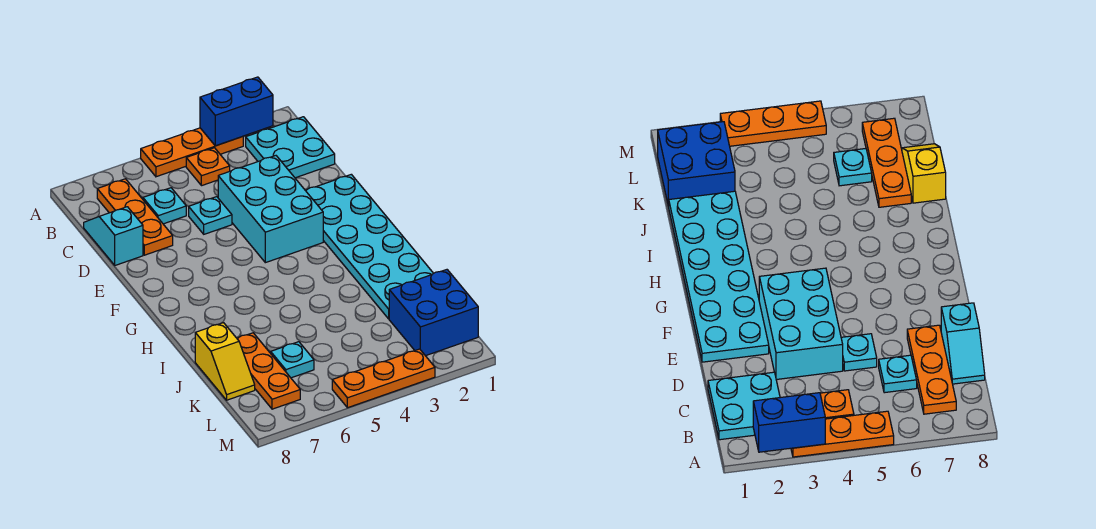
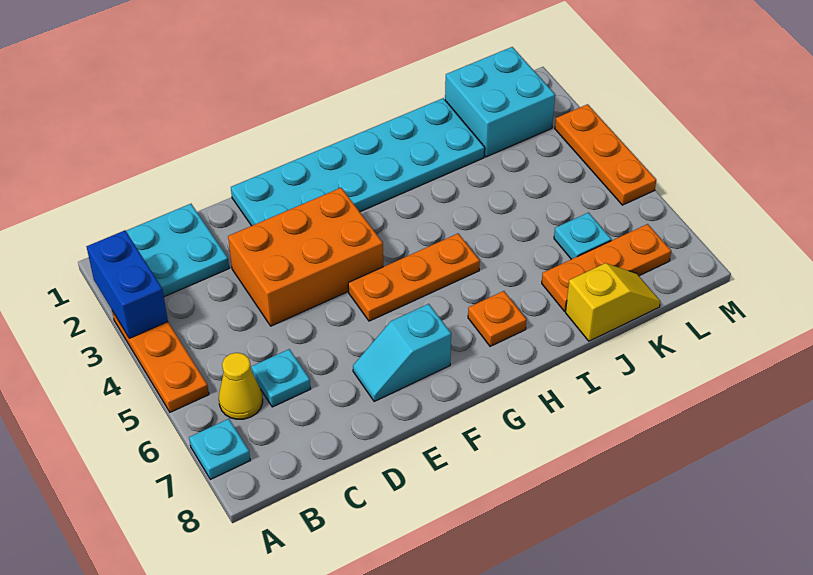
orange plate B4 level 1 -> orange plate H7 level 1
none -> yellow cone B6 level 1
orange plate B7:D7 level 1 -> orange plate F5:H5 level 1
cyan slope C8:D8 level 1 top D -> cyan slope E7:F7 level 1 top F
cyan brick D3:F4 level 1 -> orange brick D3:F4 level 1
cyan plate D5 level 1 -> cyan plate A7 level 1
blue brick K1:L2 level 1 -> cyan brick K1:L2 level 1

